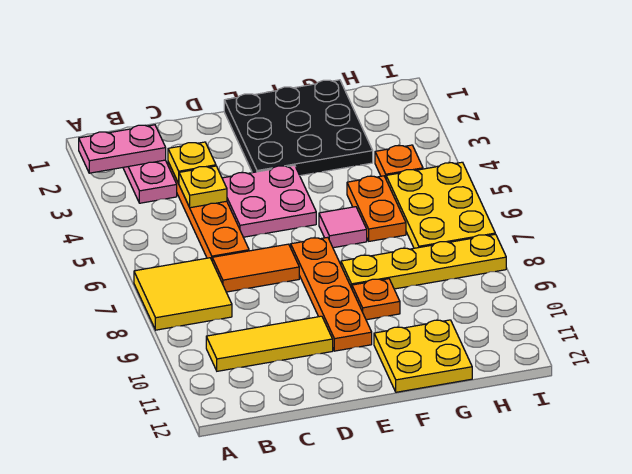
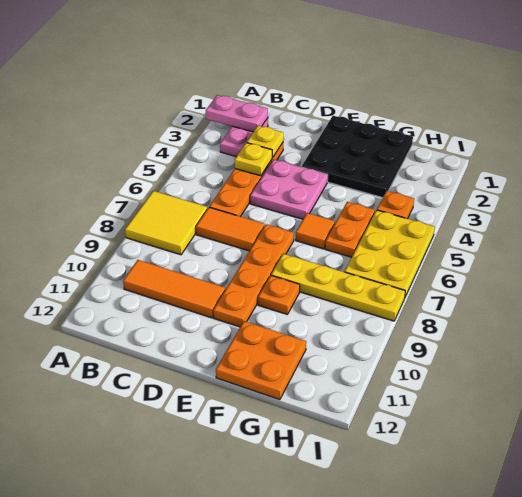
yellow tile B10:D10 level 1 -> orange tile B10:D10 level 1
pink tile F6 level 1 -> orange tile F6 level 1
yellow plate F11:G12 level 1 -> orange plate F11:G12 level 1

